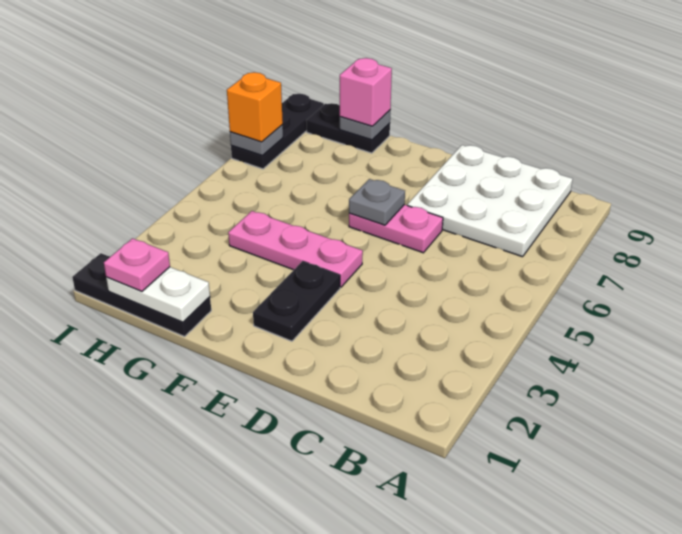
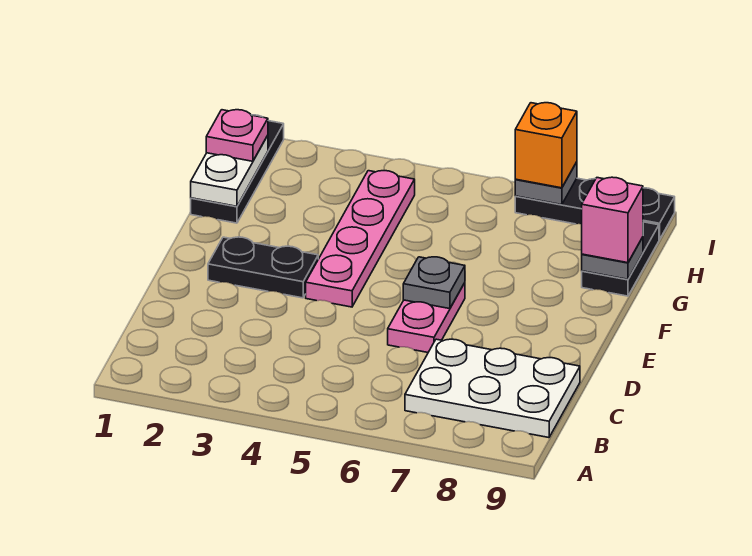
white plate B7:D9 level 1 -> white plate B7:C9 level 1
pink plate E4:G4 level 1 -> pink plate E4:H4 level 1

